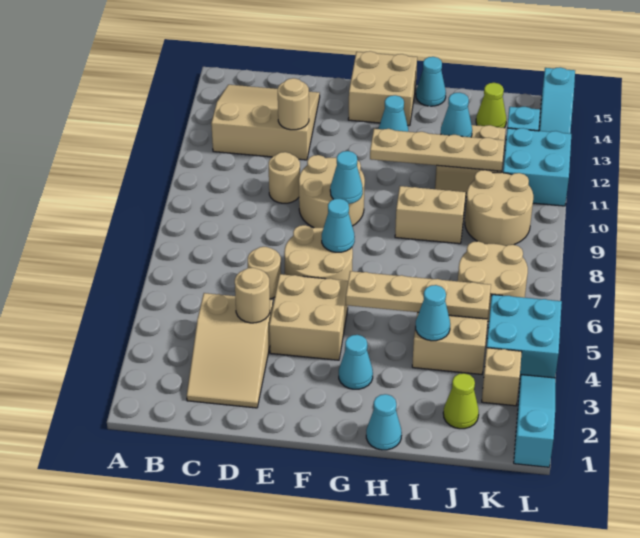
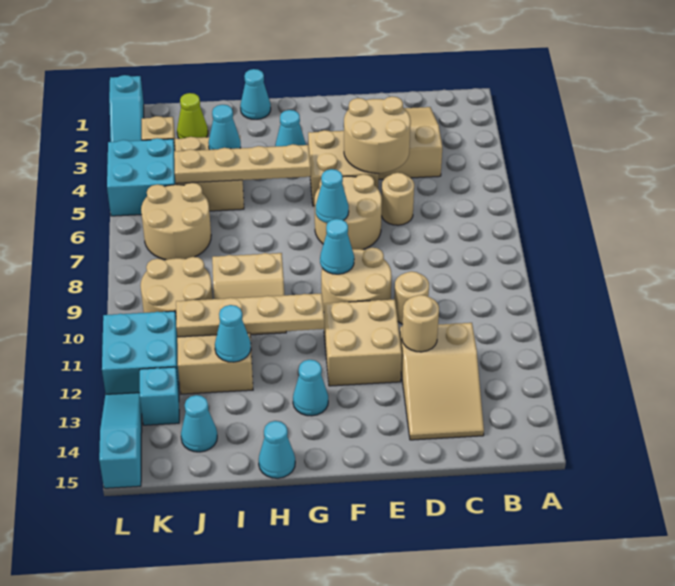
tan slope B12:D14 level 1 top 12 -> tan slope C12:D14 level 1 top 12
tan round brick D4 level 2 -> tan round brick D4:E5 level 2
tan brick F14:G15 level 1 -> tan brick E11:F12 level 1
lime cone J14 level 1 -> cyan cone J14 level 1

